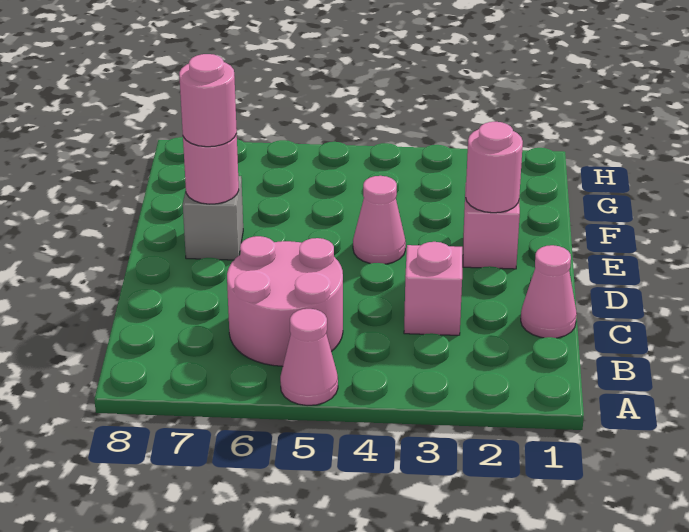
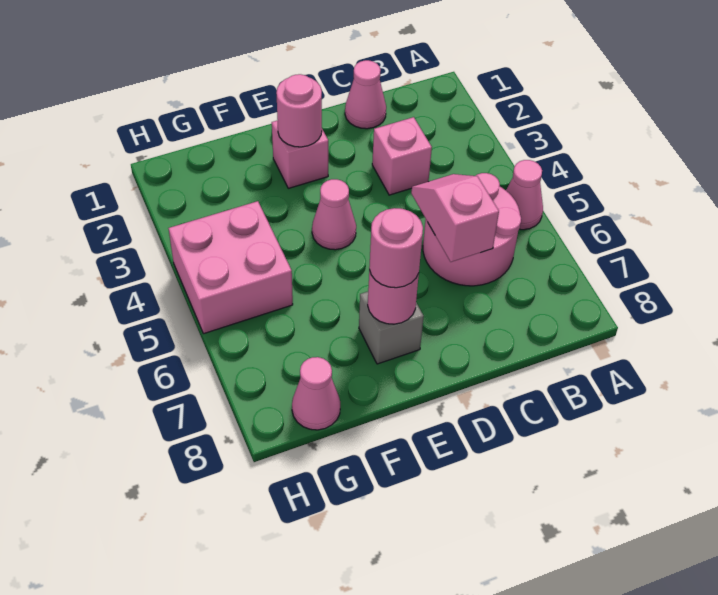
none -> pink slope C5:C6 level 2 top 6
none -> pink brick G4:H5 level 1
none -> pink cone G8 level 1

